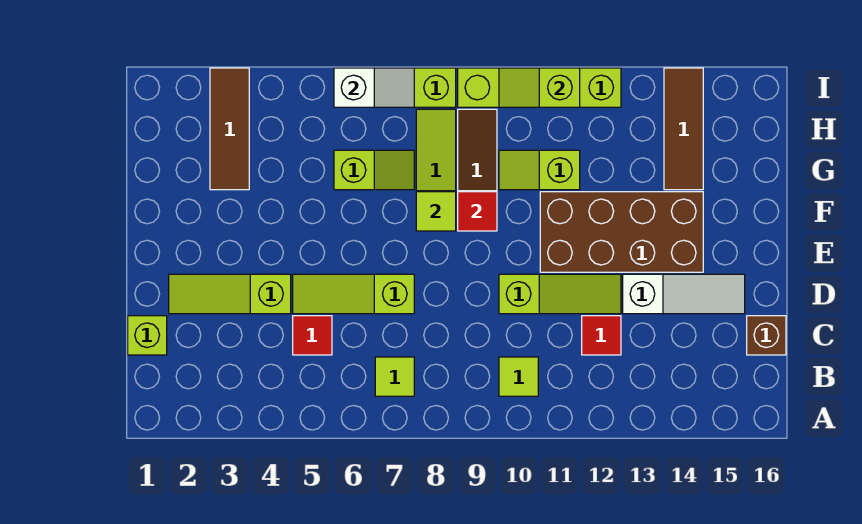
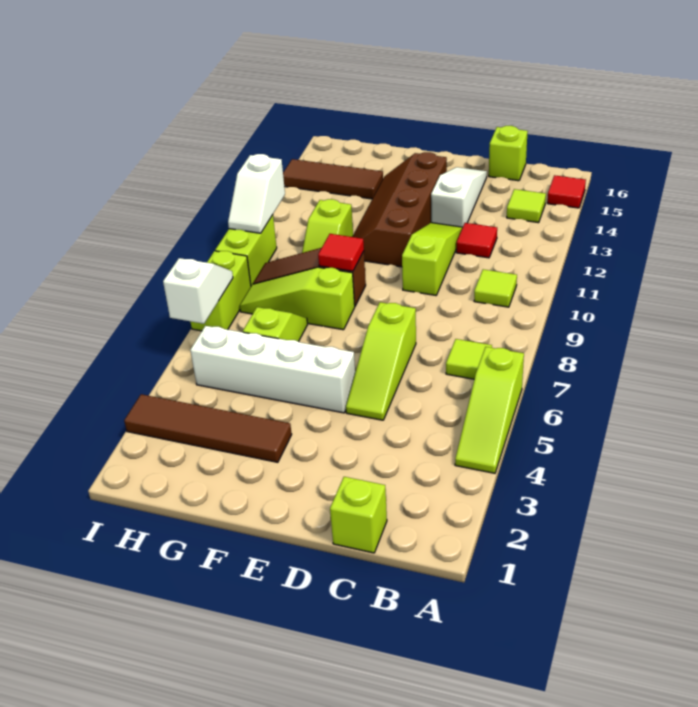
red tile C5 level 1 -> red tile A15 level 1
brown brick C16 level 1 -> lime brick C16 level 1
lime slope D2:D4 level 1 top 4 -> lime slope A4:A6 level 1 top 6
none -> white brick E5:H5 level 1
brown brick E11:F14 level 1 -> brown slope E11:F14 level 1 top E
lime tile F8 level 2 -> lime tile B14 level 1
brown tile G3:I3 level 1 -> brown tile F3:I3 level 1
lime brick I9:I12 level 1 -> lime brick I9:I10 level 1
lime slope I10:I11 level 2 top 11 -> white slope I10:I11 level 2 top 11

